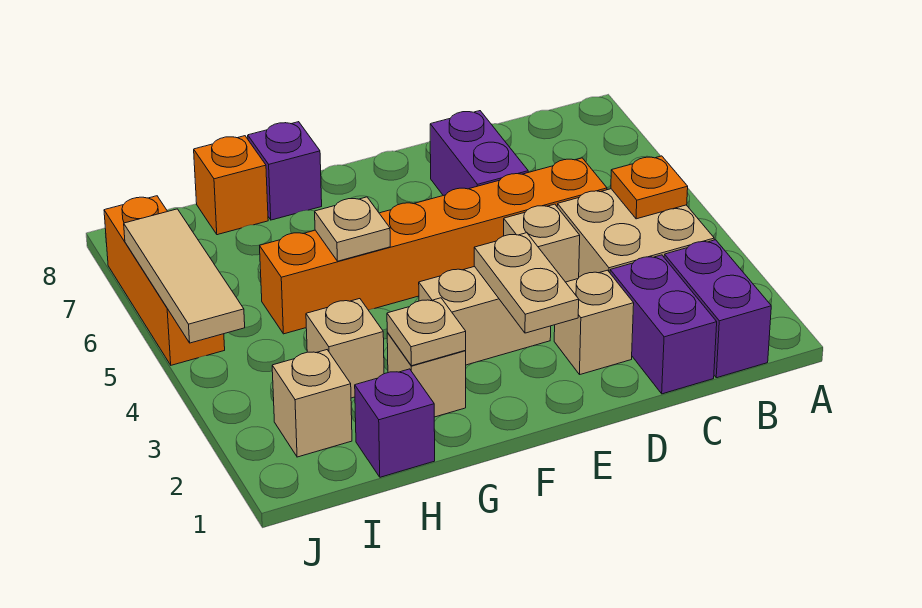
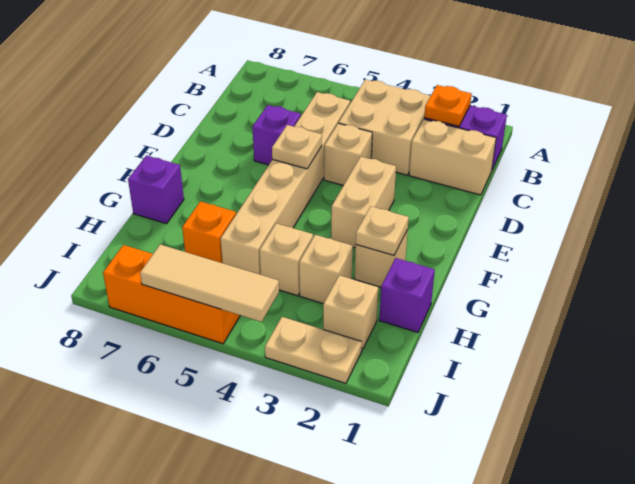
orange plate B4 level 2 -> orange plate B2 level 2
purple brick C1:C2 level 1 -> tan brick C1:C2 level 1
orange brick C5:H5 level 1 -> tan brick C5:H5 level 1
tan brick D2 level 1 -> tan brick H4 level 1
purple brick D6:D7 level 1 -> purple brick D6 level 1
tan plate E2:E3 level 2 -> tan plate J2:J3 level 1
tan plate G5 level 2 -> tan plate E5 level 2
orange brick H8 level 1 -> orange brick H6 level 1

